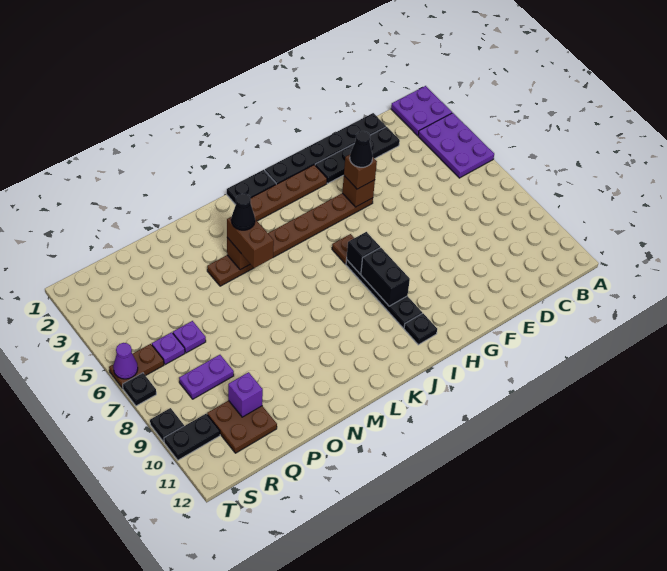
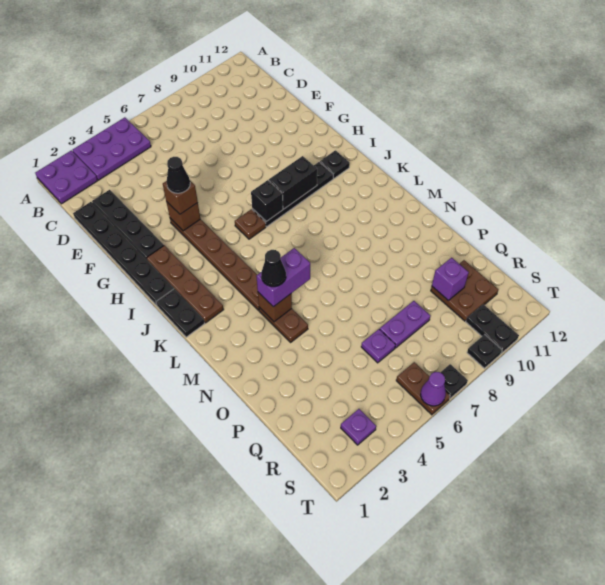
brown brick M4:M5 level 3 -> purple brick M4:M5 level 3
purple plate Q8:R8 level 1 -> purple plate Q7:Q8 level 1
purple plate R6 level 1 -> purple plate S3 level 1

